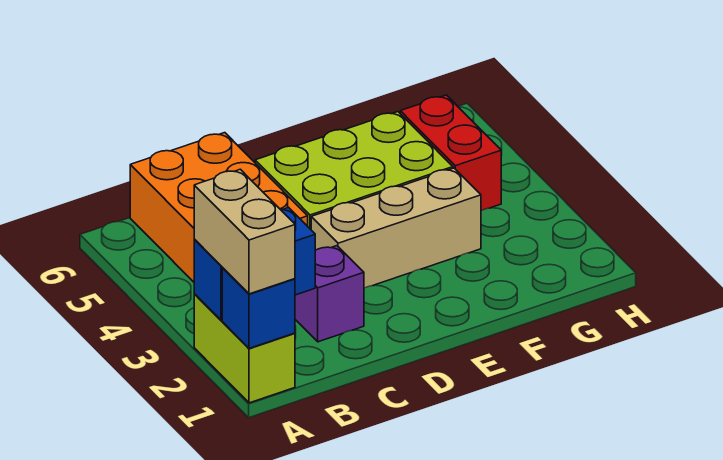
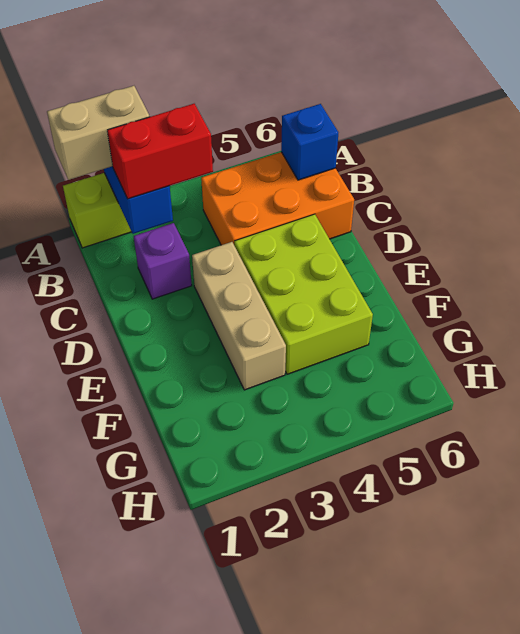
blue brick A1 level 2 -> blue brick B6 level 2
red brick G4:G5 level 1 -> red brick B2:B3 level 3

